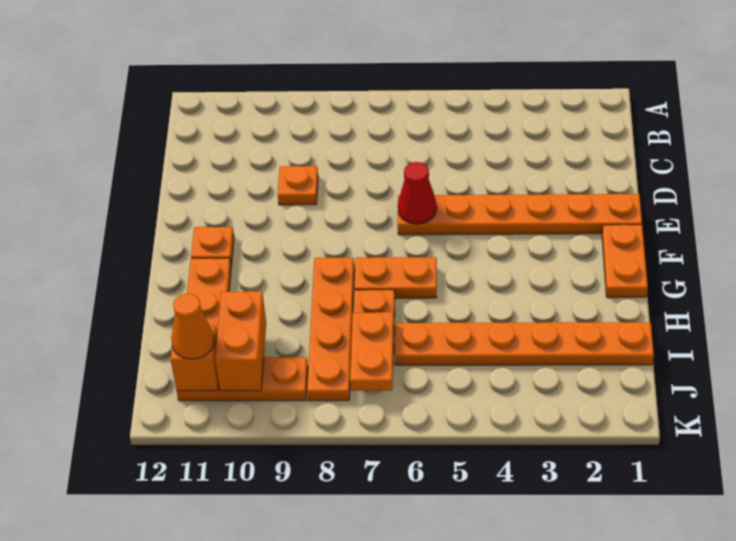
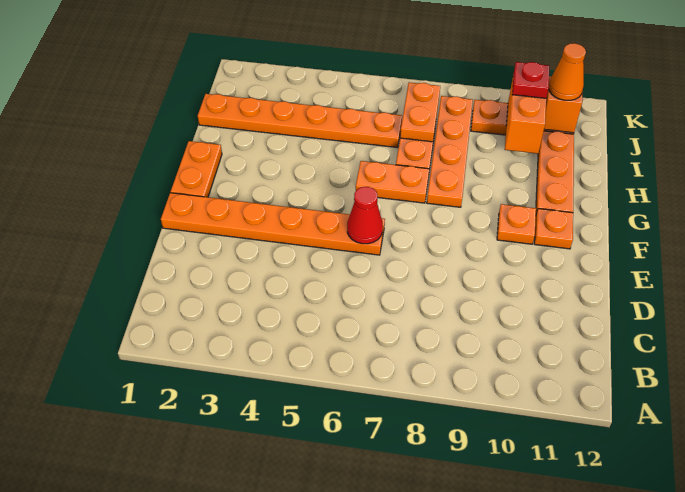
orange plate D9 level 1 -> orange plate F10 level 1
none -> red plate J10 level 3

